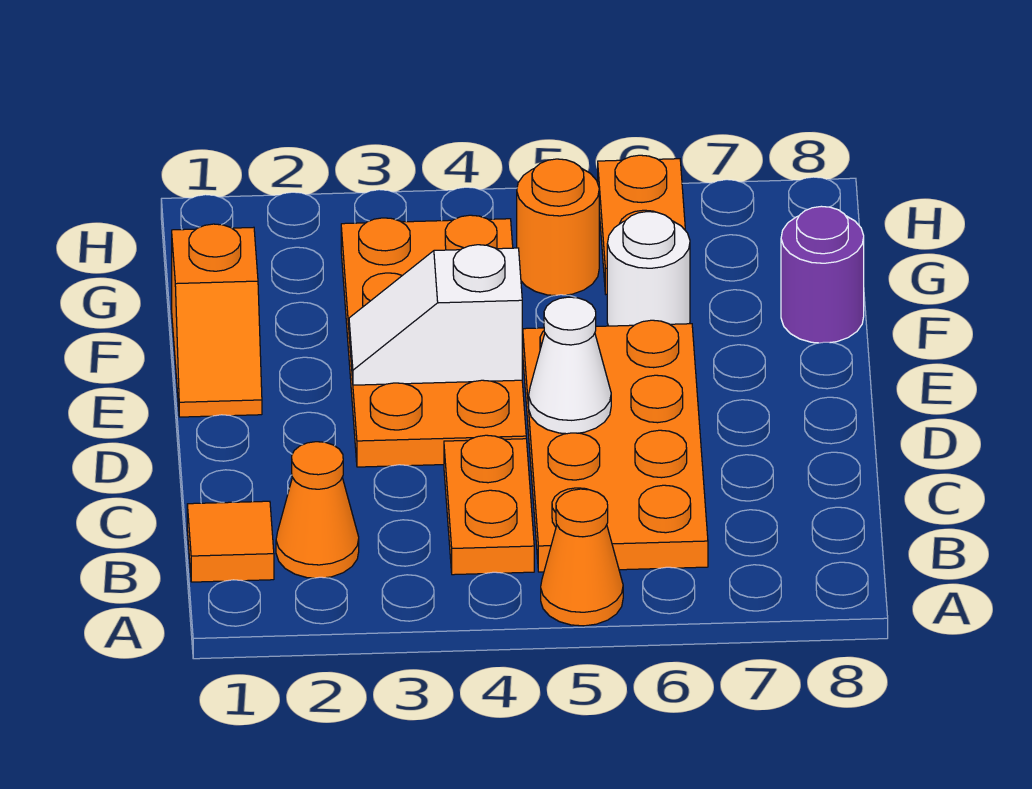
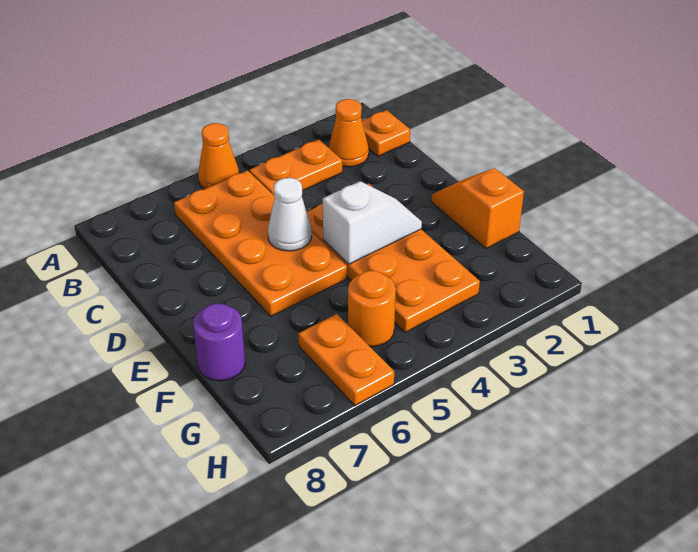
orange tile B1 level 1 -> orange plate B1 level 1
orange plate B4:C4 level 1 -> orange plate B3:B4 level 1
white round brick F6 level 1 -> none

